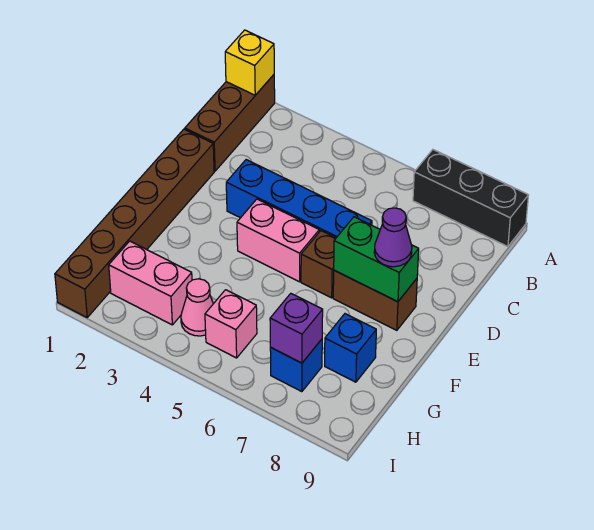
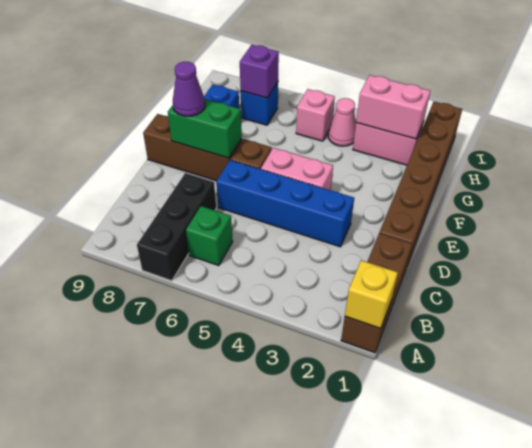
black brick A7:A9 level 1 -> black brick A7:C7 level 1
none -> green brick B6 level 1
brown brick E7:E8 level 1 -> brown brick E7:E9 level 1
none -> pink brick H2:H3 level 2

